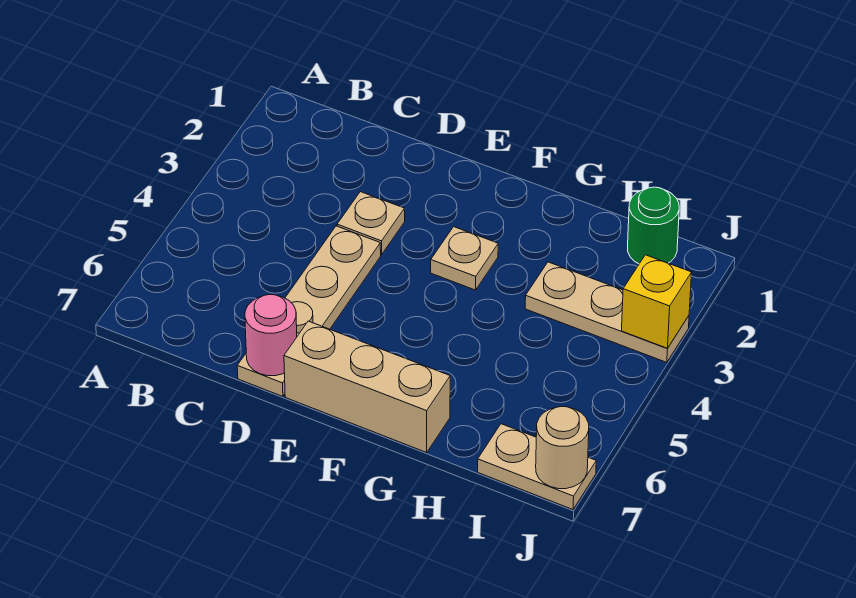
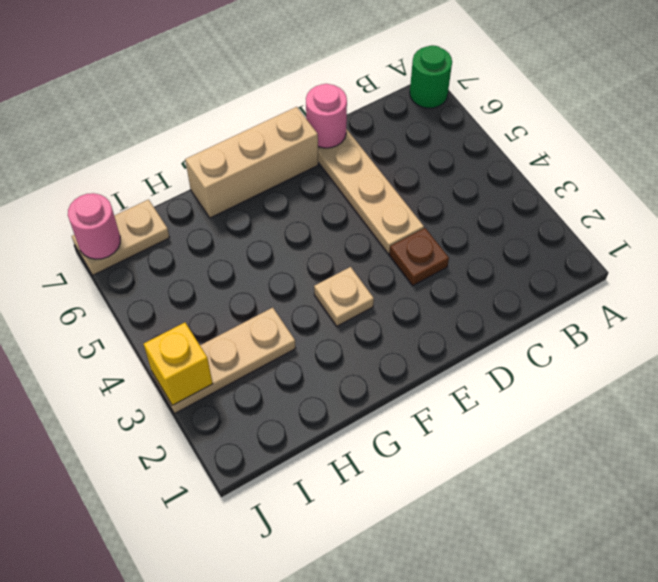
tan plate D3 level 1 -> brown plate D3 level 1
green round brick I1 level 1 -> green round brick A7 level 1
tan round brick J7 level 2 -> pink round brick J7 level 2

